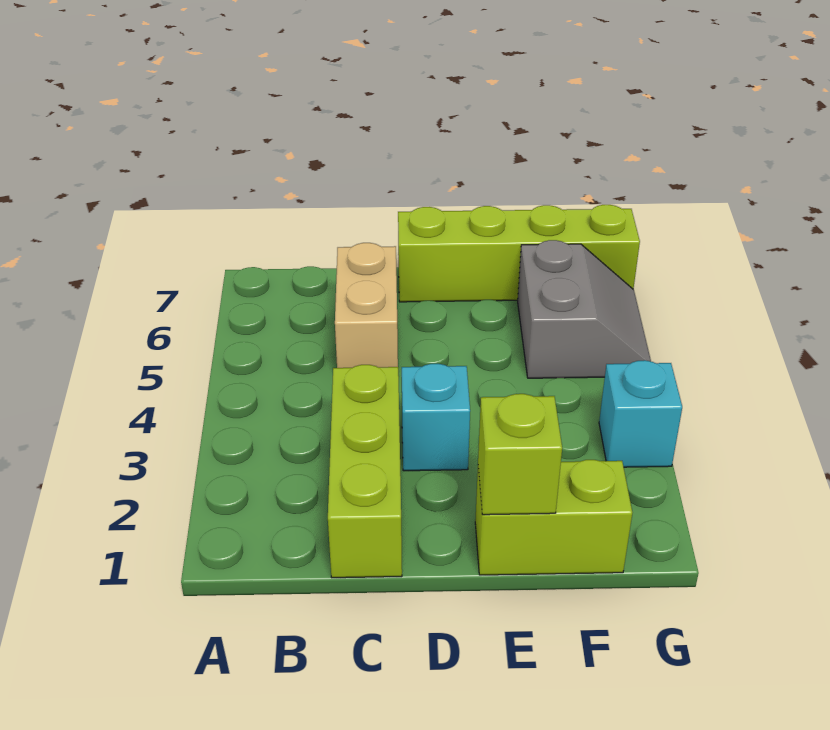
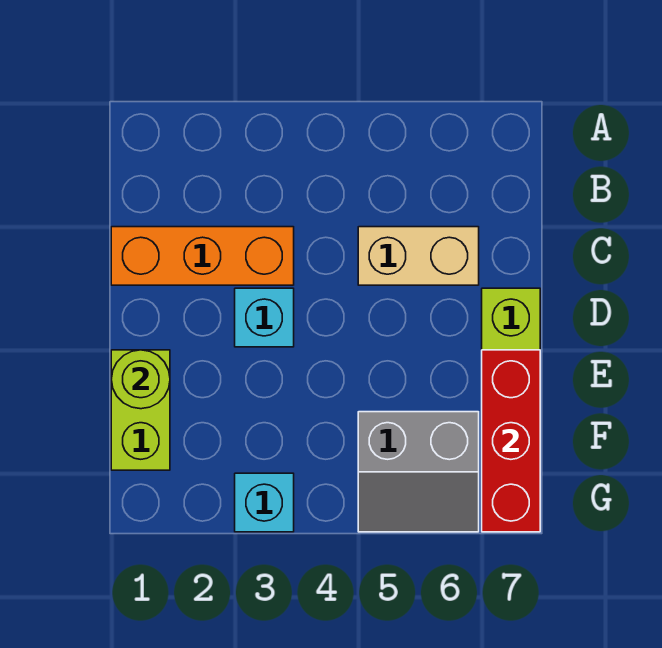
lime brick C1:C3 level 1 -> orange brick C1:C3 level 1
lime brick E1 level 2 -> lime round brick E1 level 2
none -> red brick E7:G7 level 2

